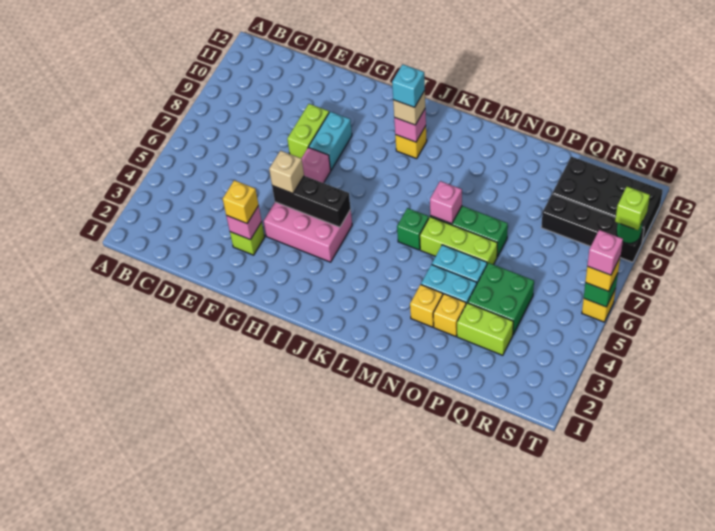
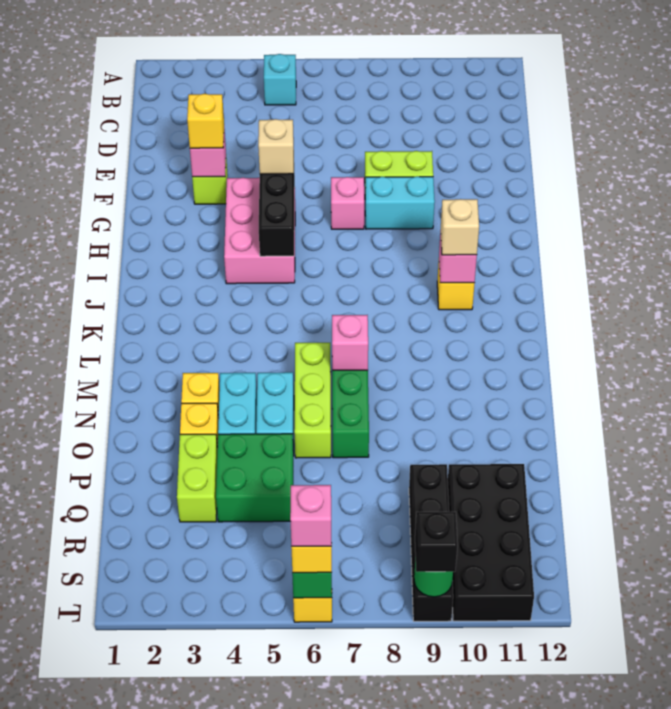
cyan brick J10 level 4 -> cyan brick B5 level 1
green brick L6 level 1 -> none
lime brick T9 level 3 -> black brick T9 level 3

